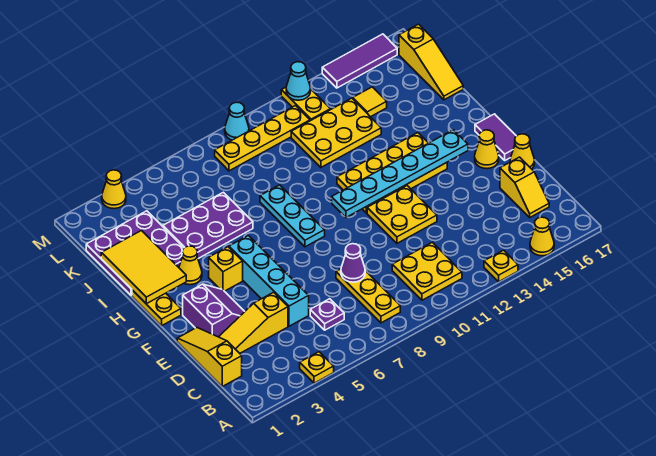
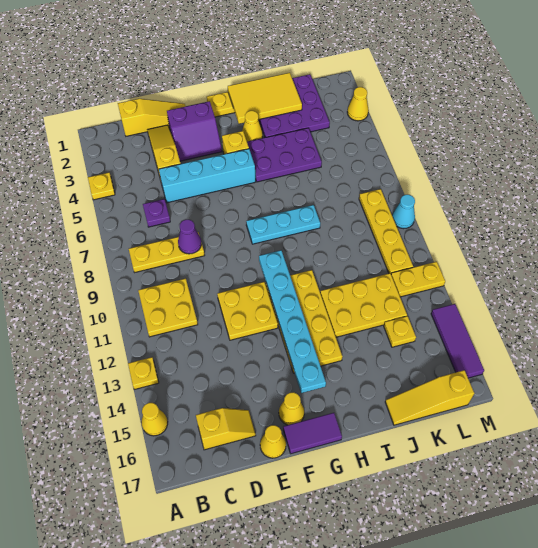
yellow slope C16:D16 level 1 top D -> yellow slope C16:D16 level 1 top C
purple plate I4:J6 level 1 -> purple plate H4:J5 level 1
yellow plate J11:K13 level 1 -> yellow plate I12:K13 level 1
yellow tile K14 level 1 -> yellow plate K14 level 1
cyan cone M12 level 2 -> none

